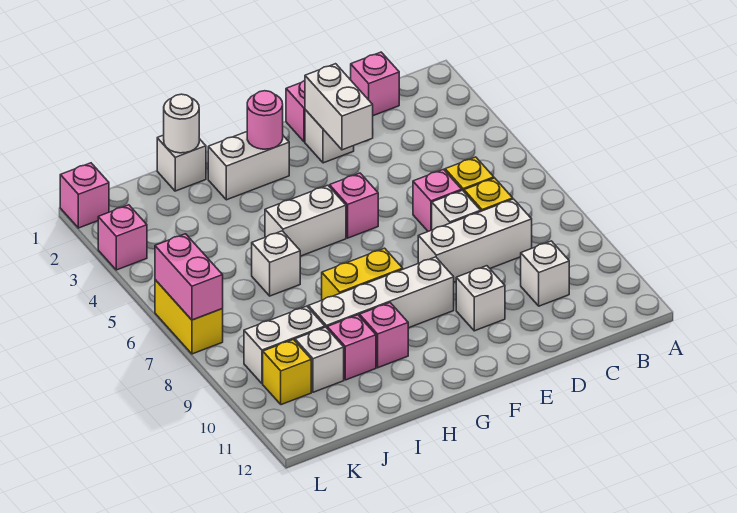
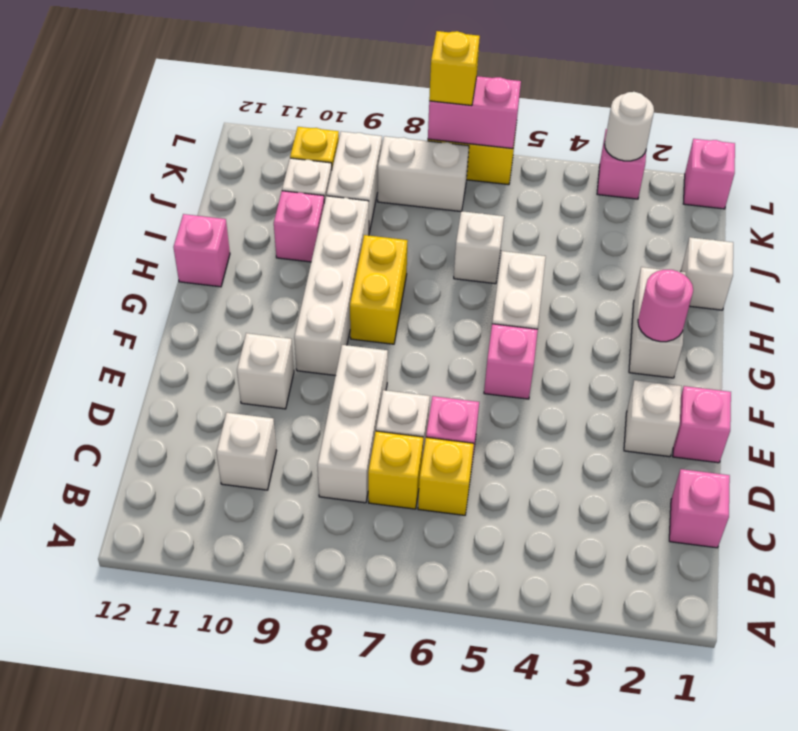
white brick E2:E3 level 2 -> white brick K7:K8 level 1
pink brick H10 level 1 -> pink brick H12 level 1
white round brick I1 level 2 -> white round brick L3 level 2
none -> yellow brick L7 level 3

